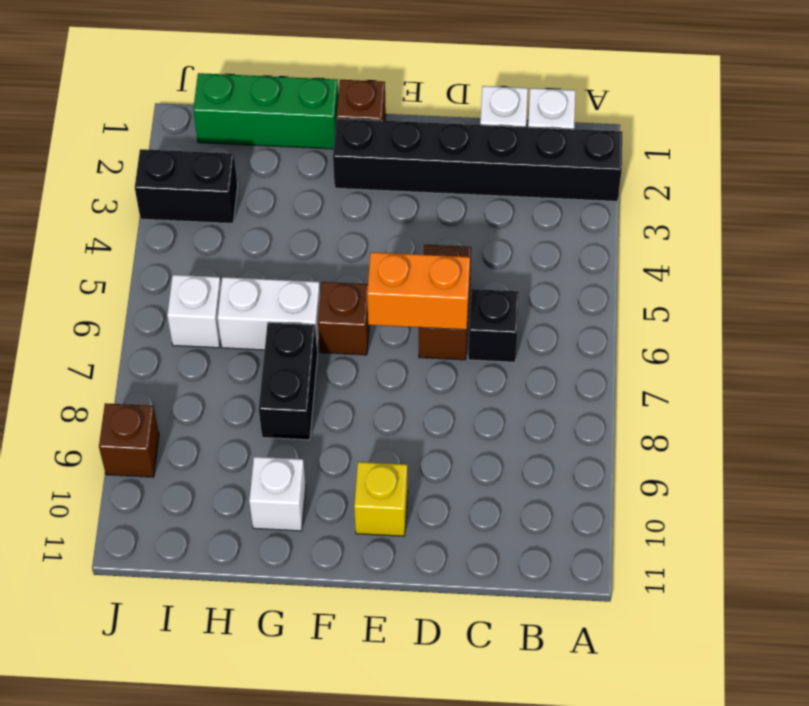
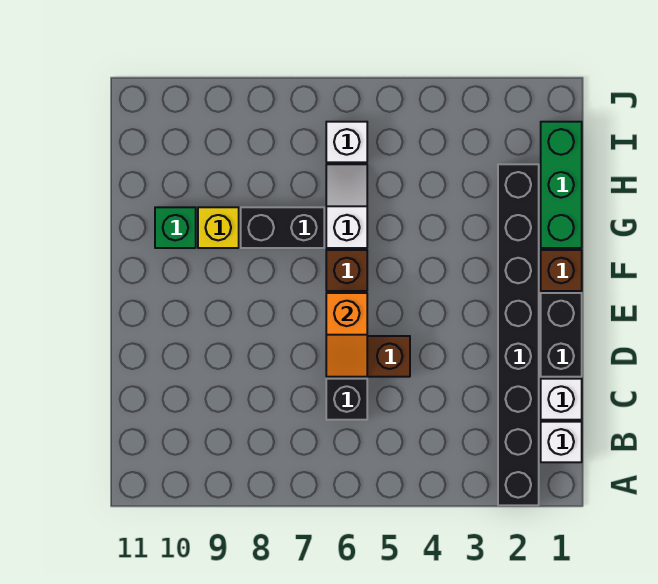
black brick A2:F2 level 1 -> black brick A2:H2 level 1
orange brick D6:E6 level 2 -> orange slope D6:E6 level 2 top E
yellow brick E10 level 1 -> yellow brick G9 level 1
white brick G6:H6 level 1 -> white slope G6:H6 level 1 top G
white brick G10 level 1 -> green brick G10 level 1
black brick I3:J3 level 1 -> black brick D1:E1 level 1
brown brick J9 level 1 -> none

